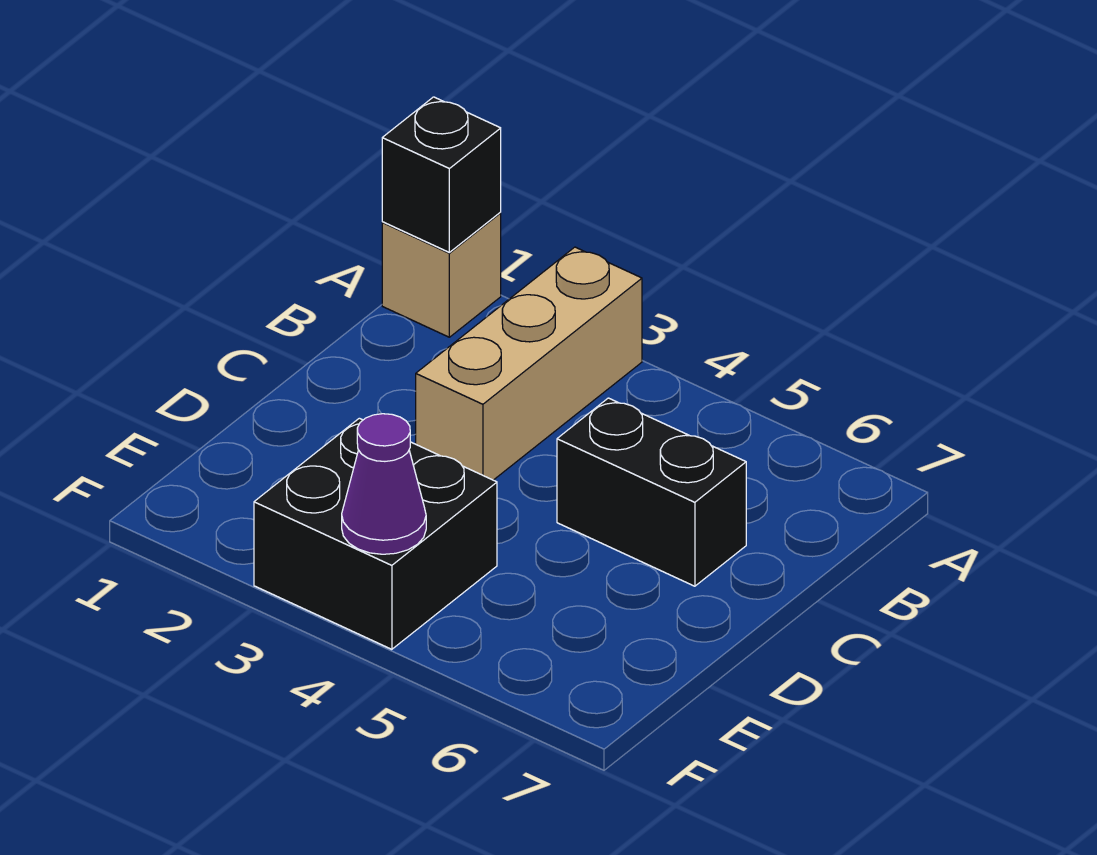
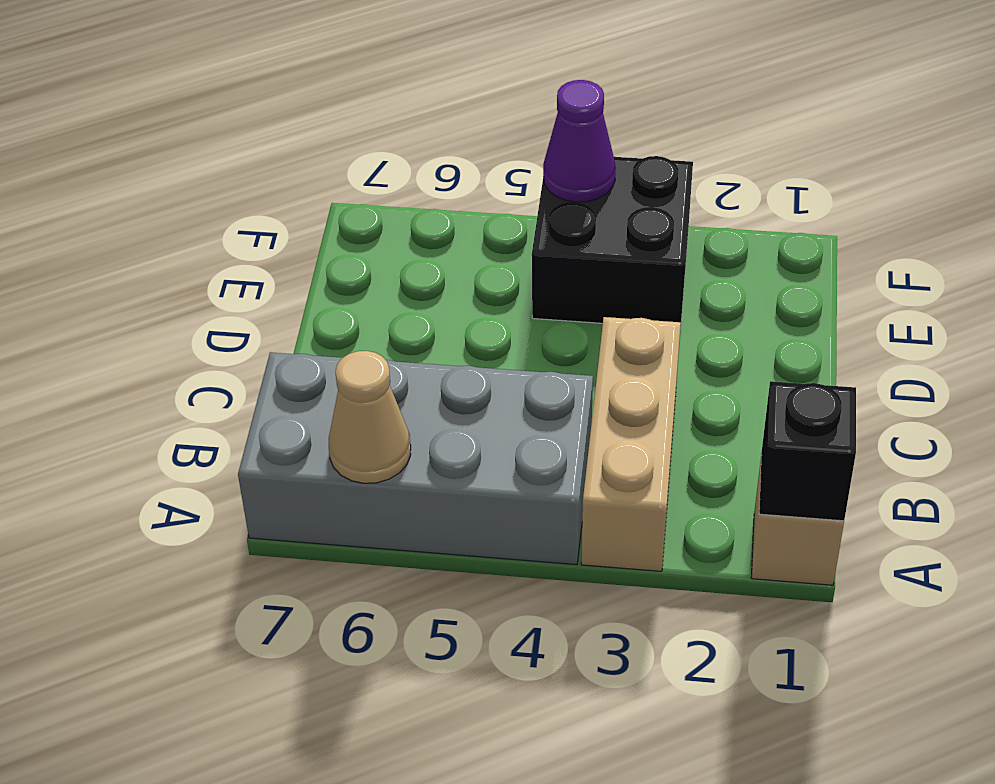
none -> grey brick A4:B7 level 1
none -> tan cone A6 level 2
black brick C5:C6 level 1 -> none

